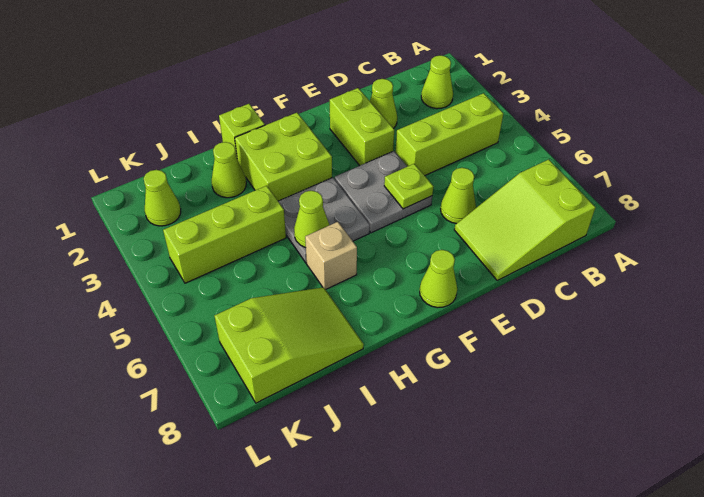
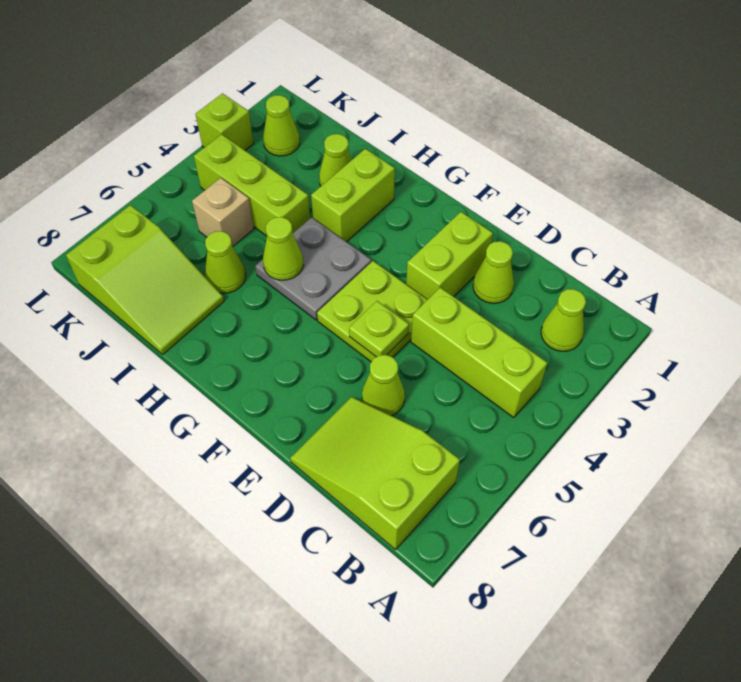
grey plate E4:F5 level 1 -> lime plate E4:F5 level 1
lime cone F8 level 1 -> lime cone I6 level 1
lime brick G2:H3 level 1 -> lime brick H2:H3 level 1
lime brick H1 level 1 -> lime brick L3 level 1
tan brick H6 level 1 -> tan brick J5 level 1

